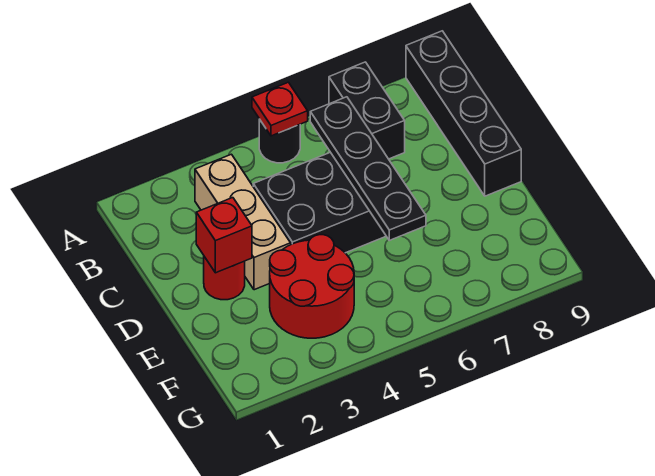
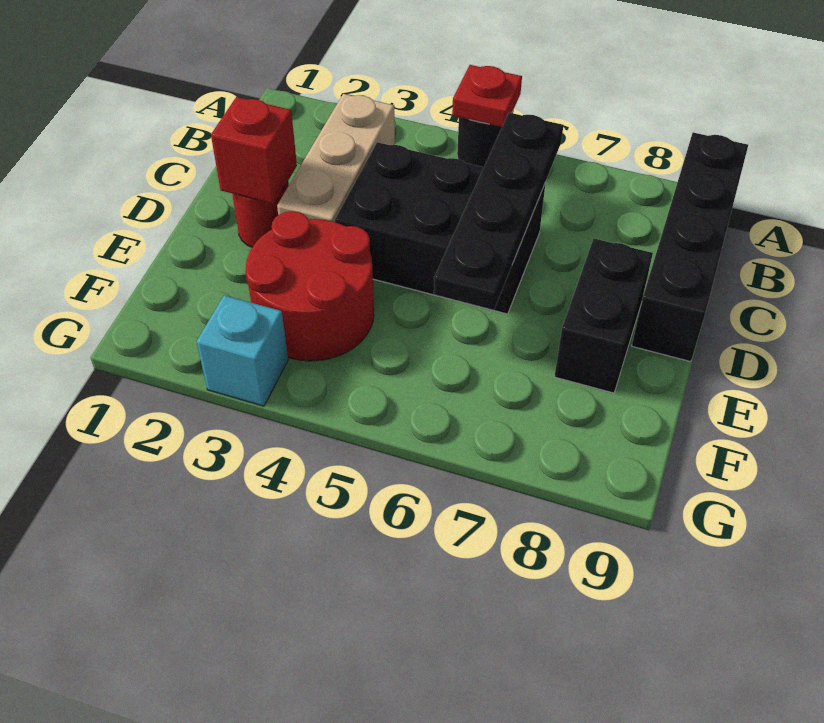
black brick A7:B7 level 1 -> black brick D8:E8 level 1
none -> cyan brick G3 level 1

